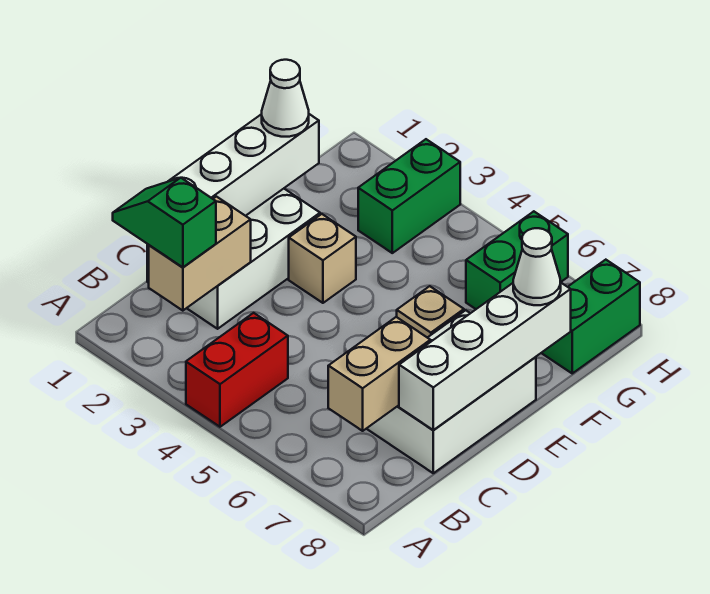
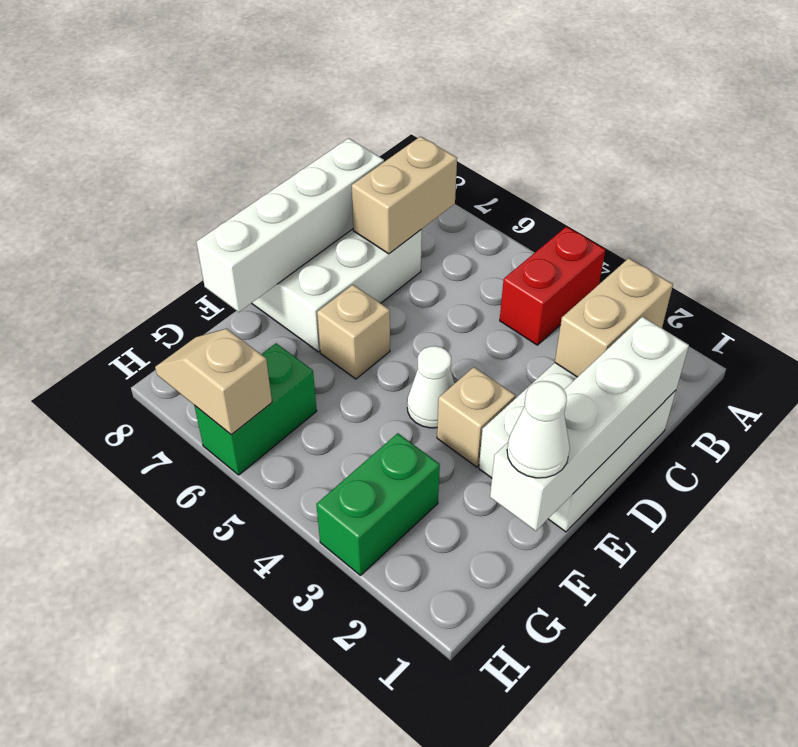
green slope B1:B2 level 3 top 2 -> none
white cone F8 level 3 -> white cone E4 level 1
green brick G8:H8 level 1 -> none
none -> tan slope H6:H7 level 2 top 6

